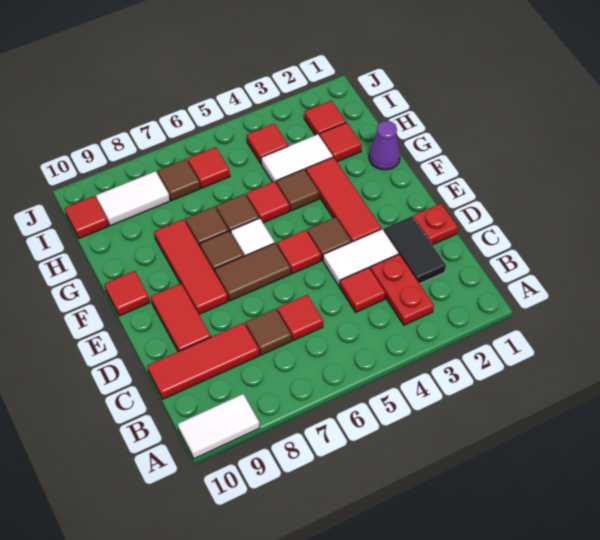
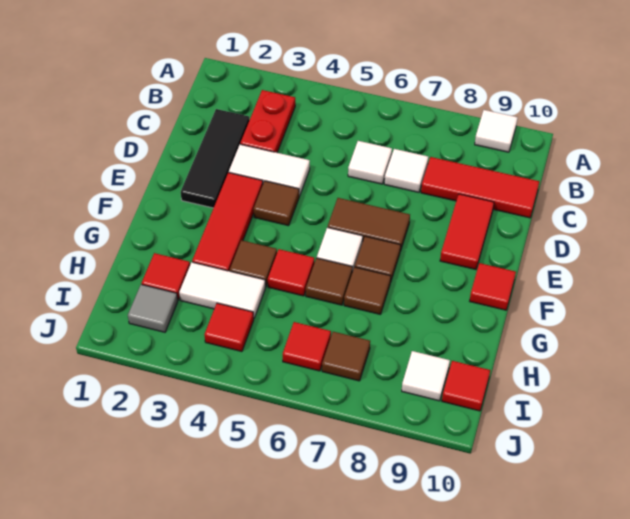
white tile A9:A10 level 1 -> white tile A9 level 1
black tile C2:D2 level 1 -> black tile C2:E2 level 1
red tile C4 level 1 -> none
red tile C6 level 1 -> white tile C6 level 1
brown tile C7 level 1 -> white tile C7 level 1
red plate D1 level 1 -> none
red tile E5 level 1 -> none
red tile E8:G8 level 1 -> none
purple cone G1 level 1 -> none
red tile I2 level 1 -> grey tile I2 level 1
white tile I8:I9 level 1 -> white tile I9 level 1

